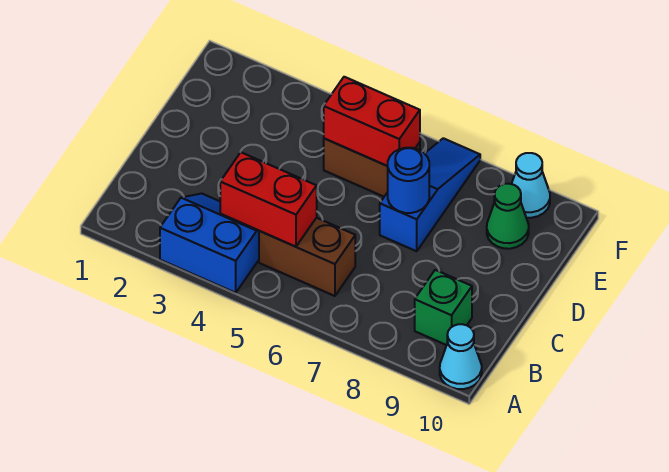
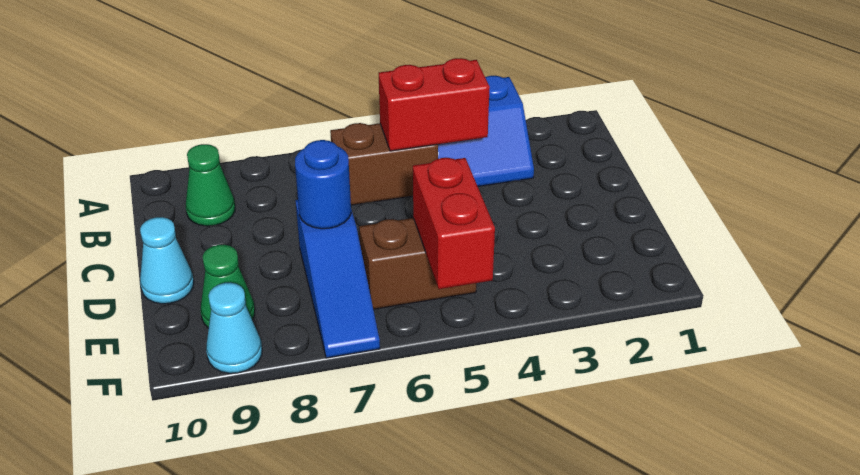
cyan cone A10 level 1 -> cyan cone D10 level 1
green brick B9 level 1 -> green cone B9 level 1
red brick E5:E6 level 2 -> red brick E5:F5 level 2

